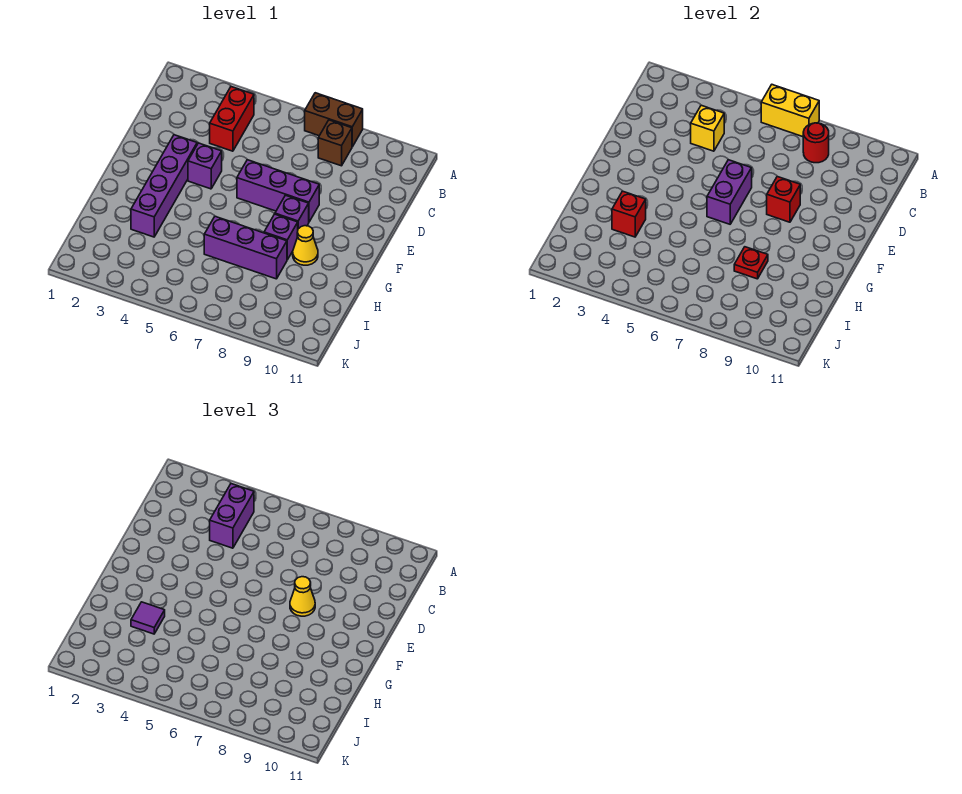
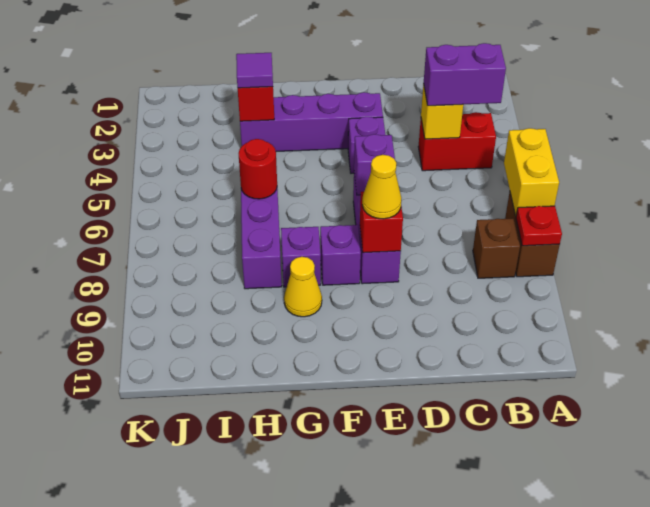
red round brick B8 level 2 -> red round brick H6 level 2
purple brick E6:F6 level 2 -> purple brick E6 level 2
red plate H8 level 2 -> red plate A8 level 2

